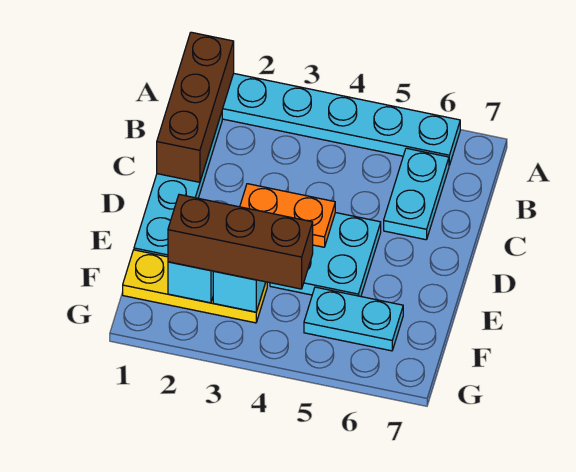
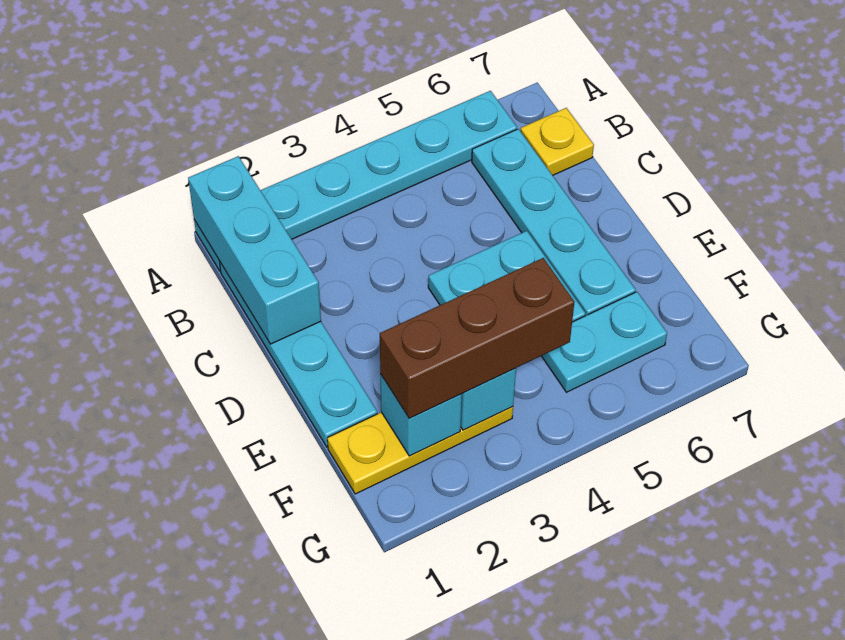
brown brick A1:C1 level 2 -> cyan brick A1:C1 level 2
cyan plate B6:C6 level 1 -> cyan plate B6:E6 level 1
none -> yellow plate B7 level 1
orange plate D3:D4 level 2 -> none

